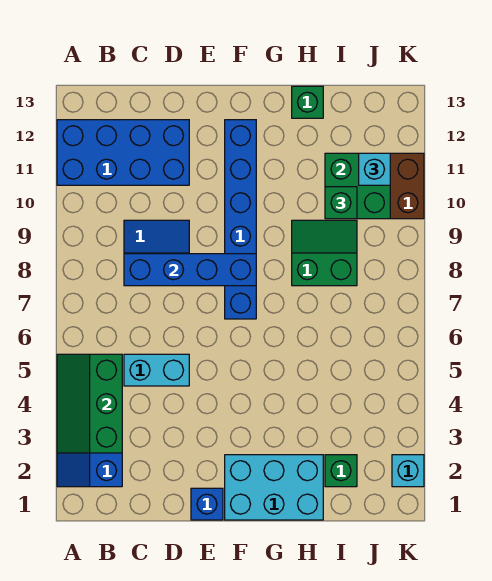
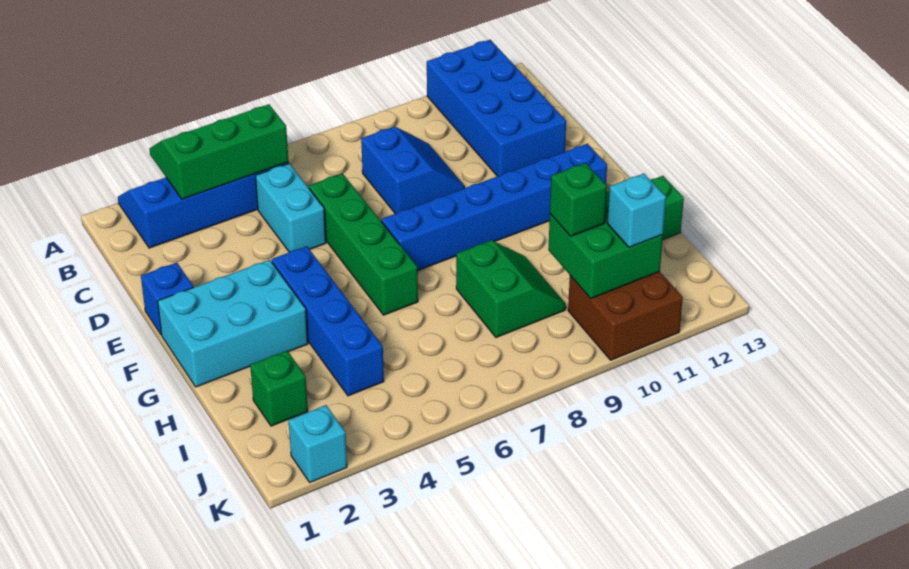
blue brick C8:F8 level 2 -> blue brick F4:I4 level 1
none -> green brick D6:G6 level 1
cyan brick F1:H2 level 1 -> cyan brick F1:G3 level 1

